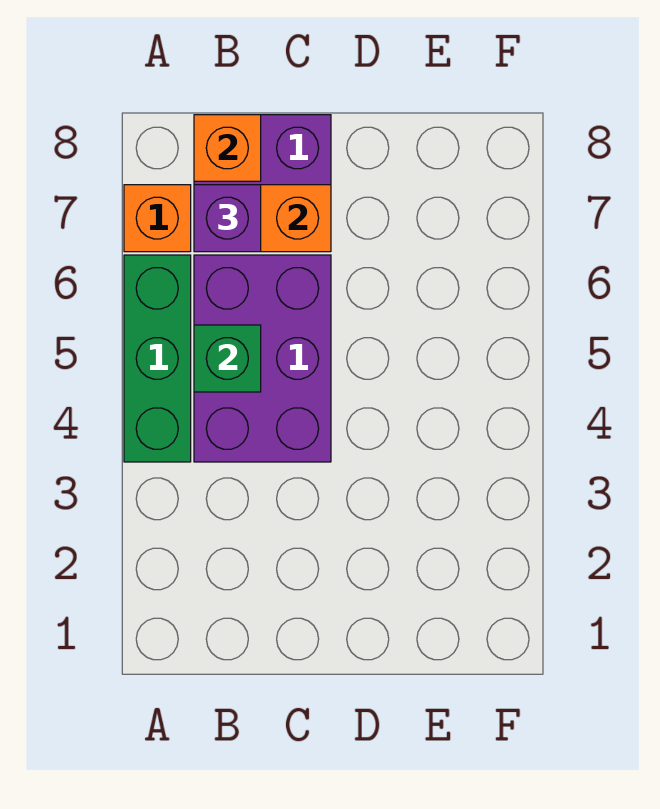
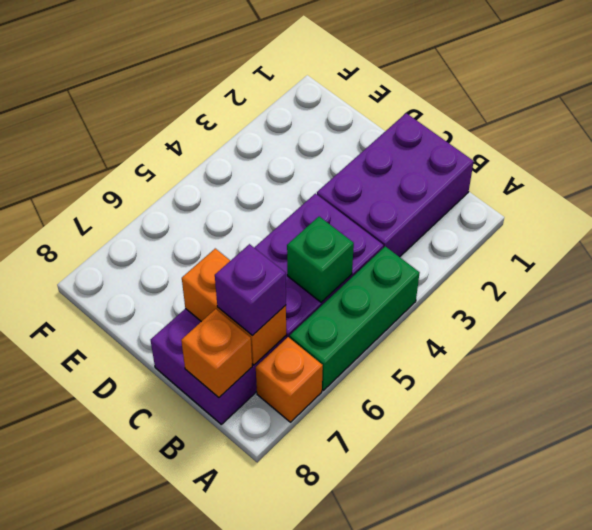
none -> purple brick B1:C3 level 1

